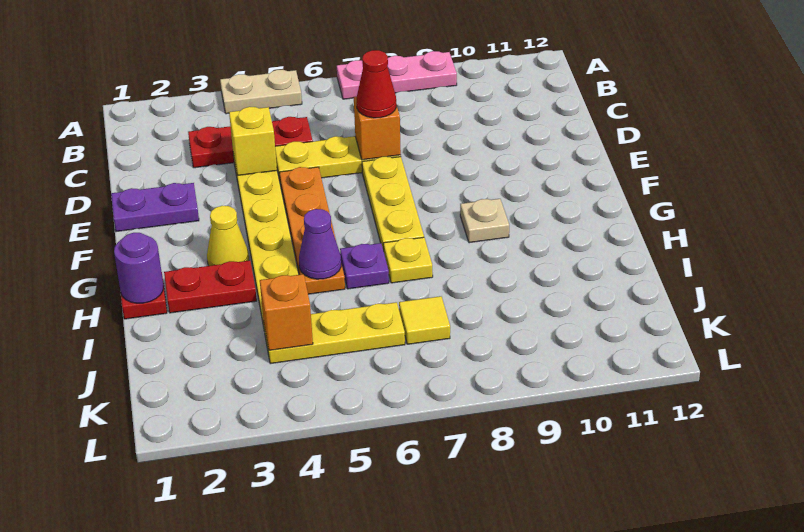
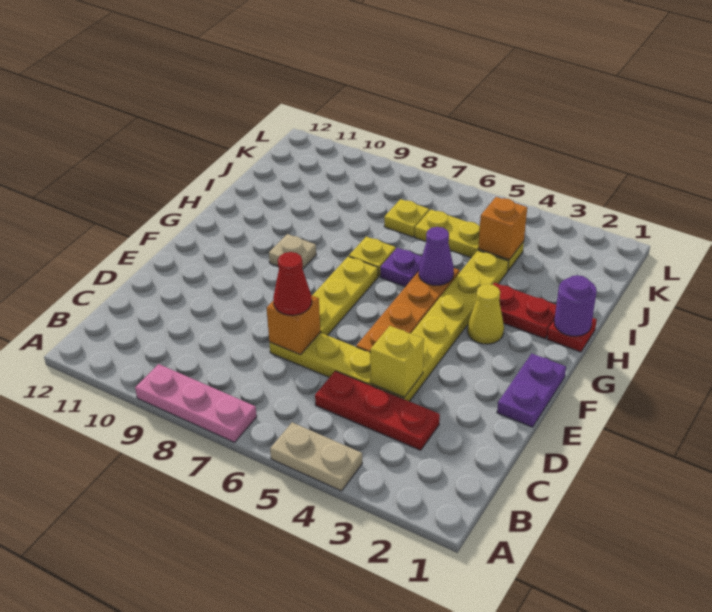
purple plate E1:E2 level 1 -> purple plate E1:F1 level 1
yellow tile J7 level 1 -> yellow plate J7 level 1

